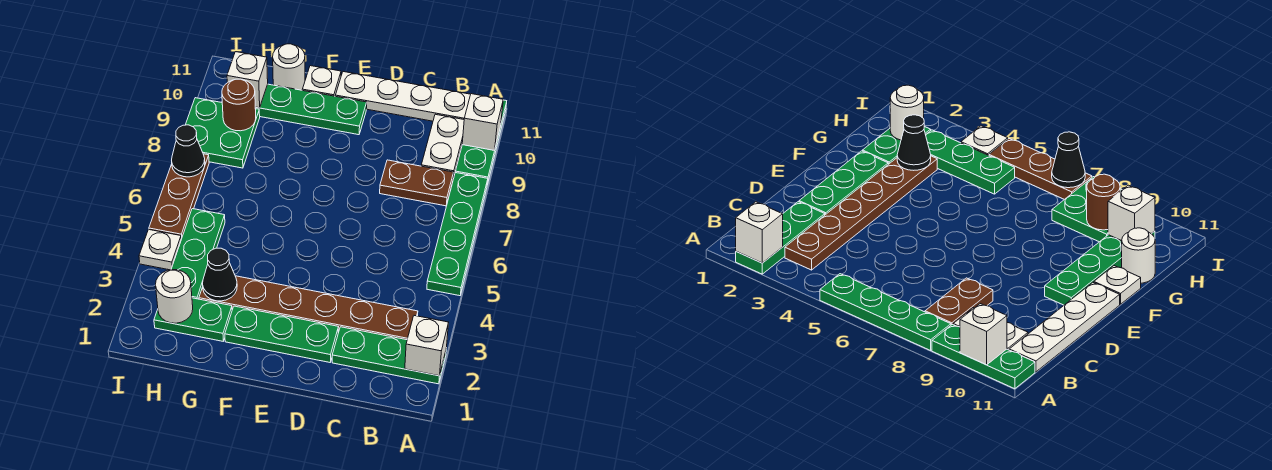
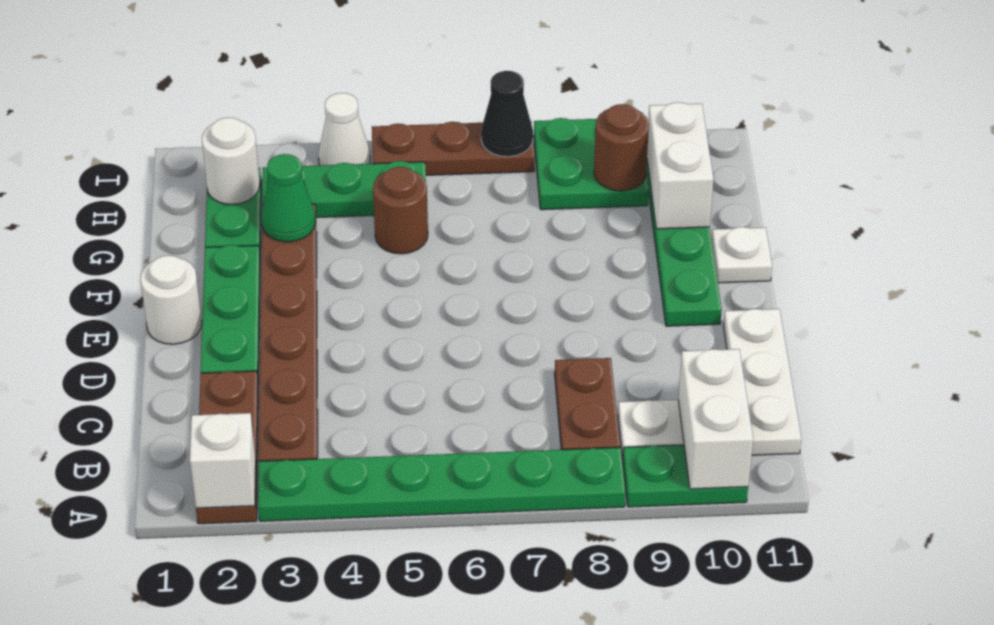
green plate A2:C2 level 1 -> brown plate A2:C2 level 1
green plate A5:A8 level 1 -> green plate A3:A8 level 1
green plate A9:A11 level 1 -> green plate A9:A10 level 1
white brick A10 level 2 -> white brick A10:B10 level 2
white plate B11:E11 level 1 -> white plate B11:D11 level 1
black cone G3 level 2 -> green cone G3 level 2
none -> brown round brick G5 level 1
white round brick G11 level 1 -> white round brick E1 level 1
white brick H10 level 2 -> white brick G10:H10 level 2
white plate I4 level 1 -> white cone I4 level 1

